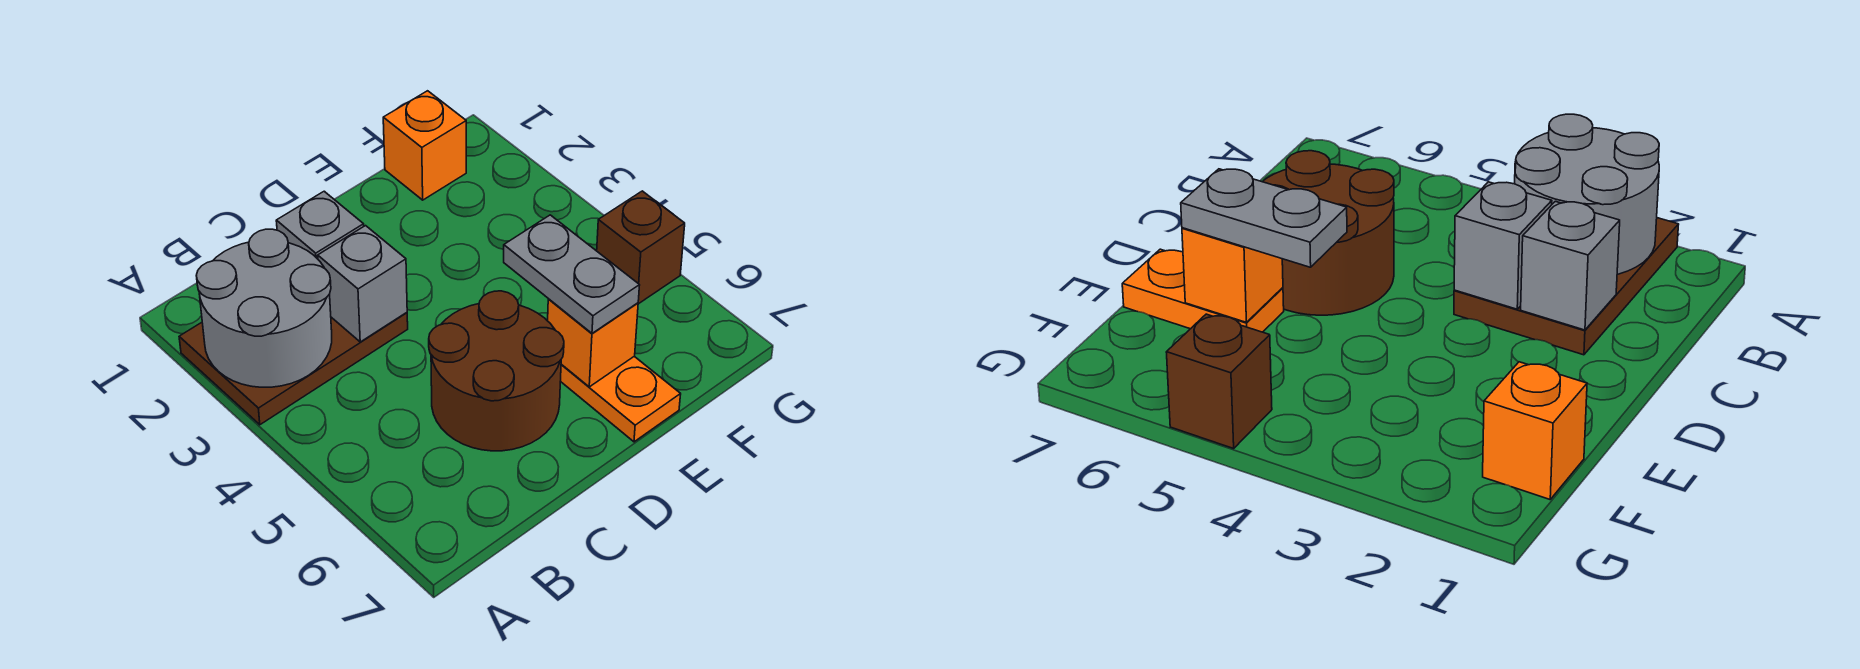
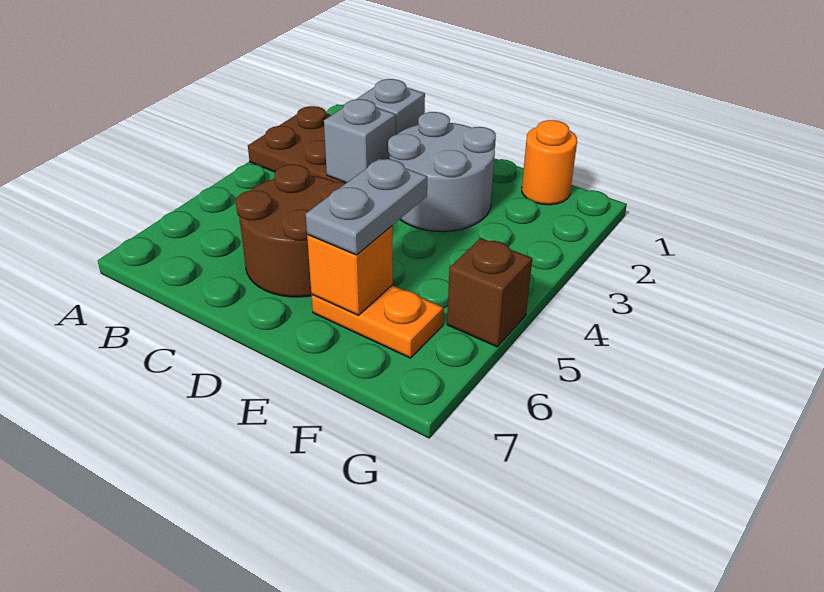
grey round brick A2:B3 level 2 -> grey round brick D2:E3 level 1
orange plate E6:E7 level 1 -> orange plate E6:F6 level 1
orange brick F1 level 1 -> orange round brick F1 level 1

